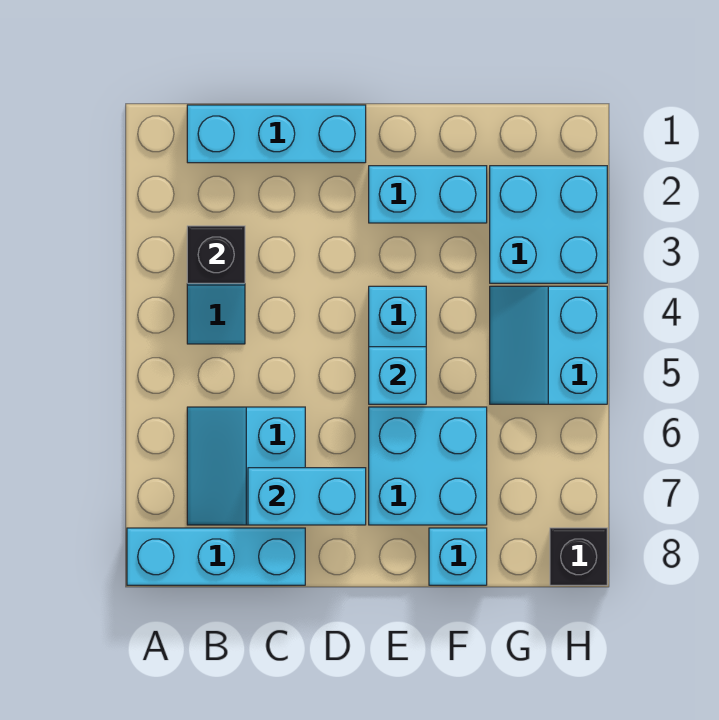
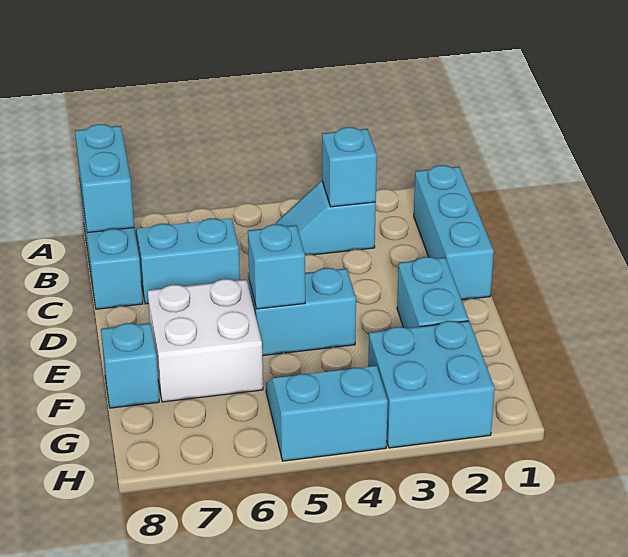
black brick B3 level 2 -> cyan brick B3 level 2
cyan brick C7:D7 level 2 -> cyan brick A8:B8 level 2
cyan brick E6:F7 level 1 -> white brick E6:F7 level 1
black brick H8 level 1 -> none

